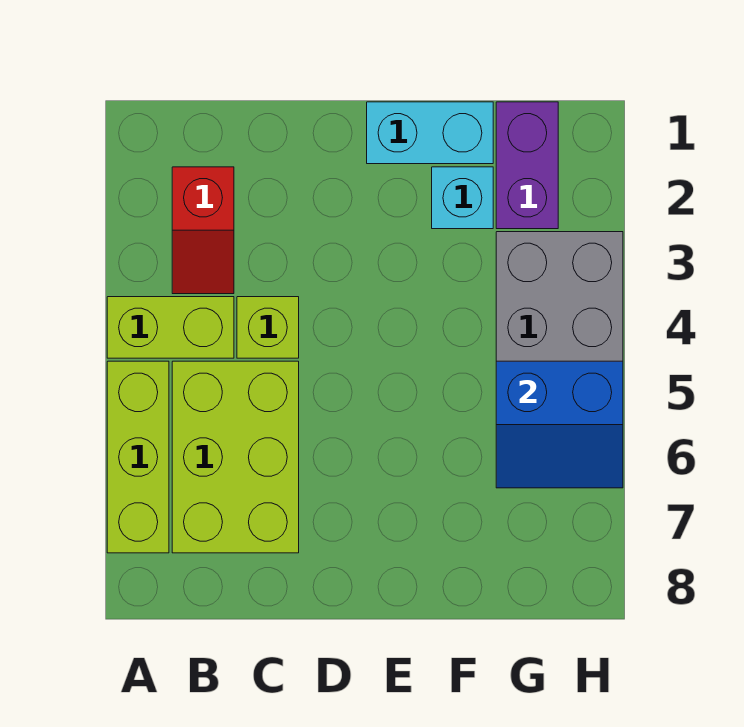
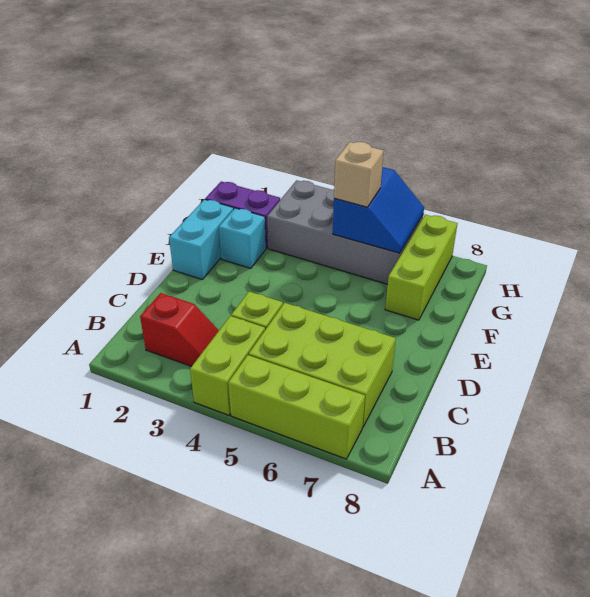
none -> lime brick F7:H7 level 1
none -> tan brick G5 level 3

